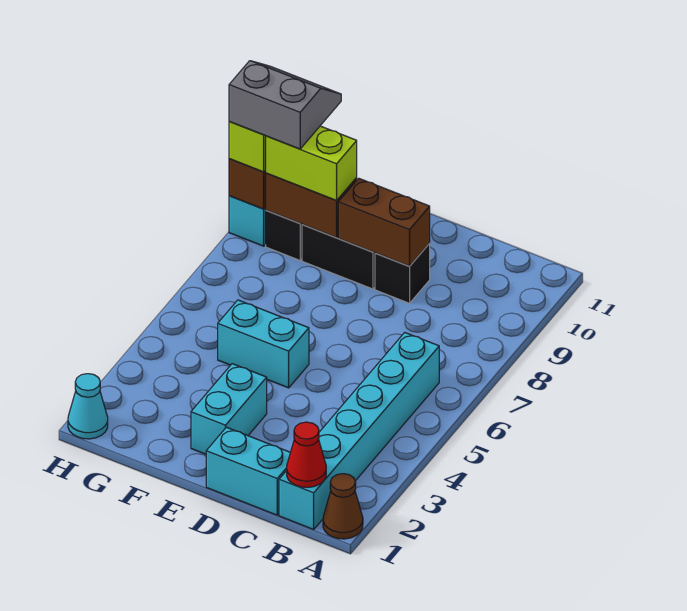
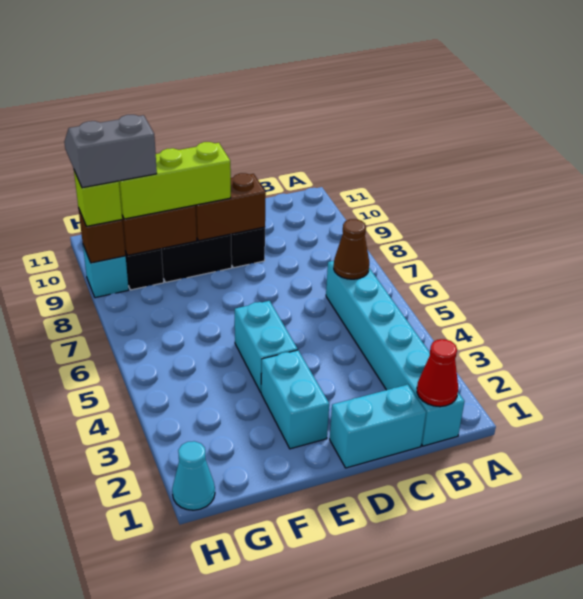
brown cone A1 level 1 -> brown cone B6 level 2
cyan brick E5:F5 level 1 -> cyan brick E4:E5 level 1
lime brick F9:G9 level 3 -> lime brick E9:G9 level 3

